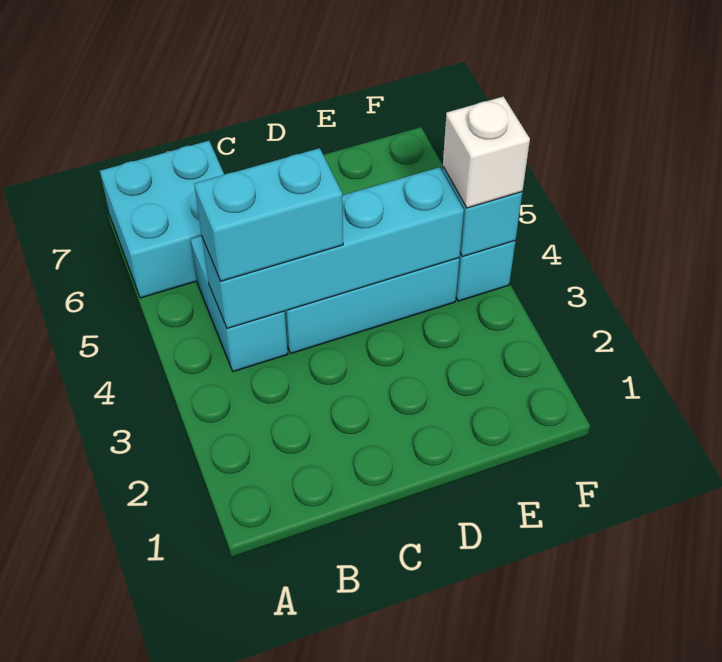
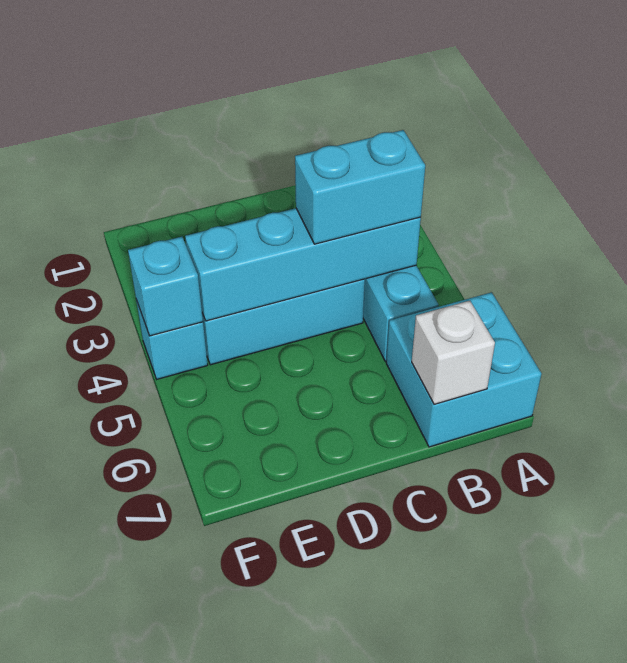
white brick F4 level 3 -> white brick B7 level 2

